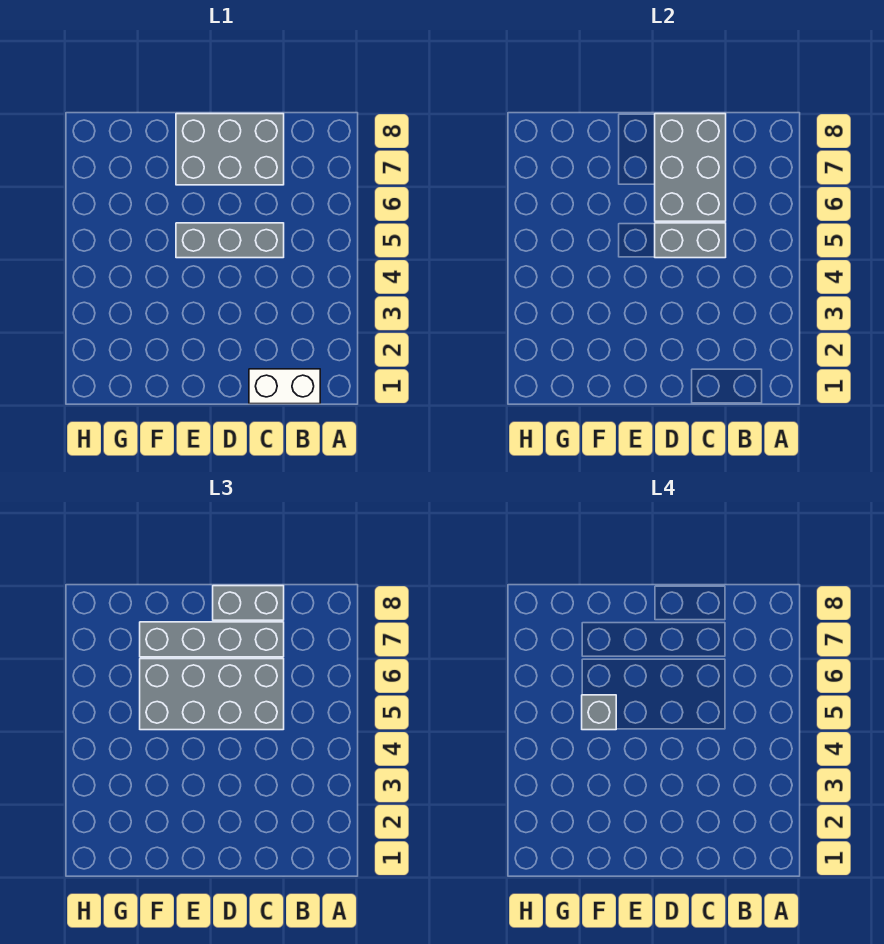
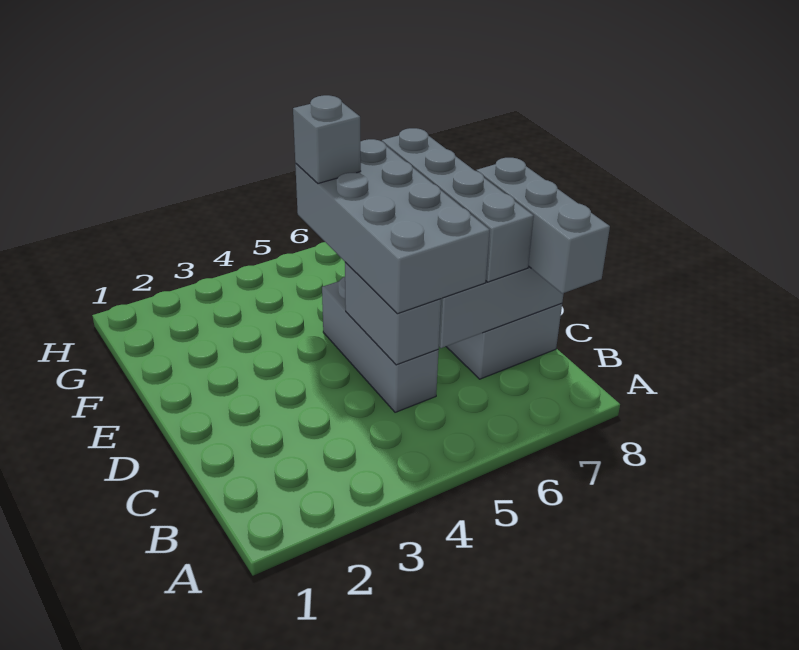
white brick B1:C1 level 1 -> none
grey brick C8:D8 level 3 -> grey brick B8:D8 level 3

